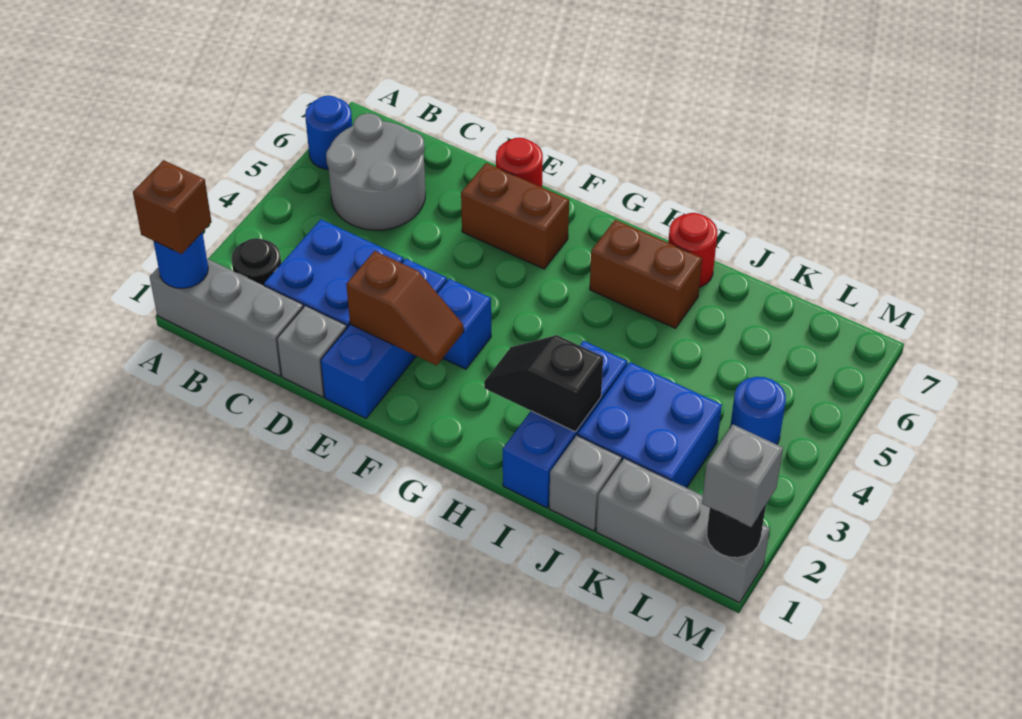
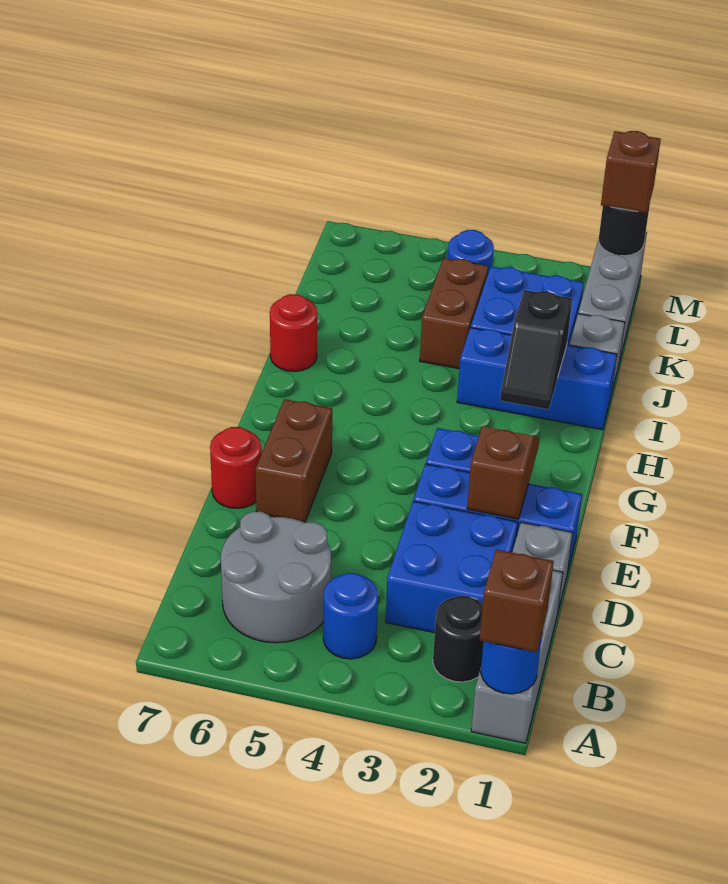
blue round brick A6 level 1 -> blue round brick B4 level 1
brown brick H6:I6 level 1 -> brown brick J4:K4 level 1
grey brick M1 level 3 -> brown brick M1 level 3

